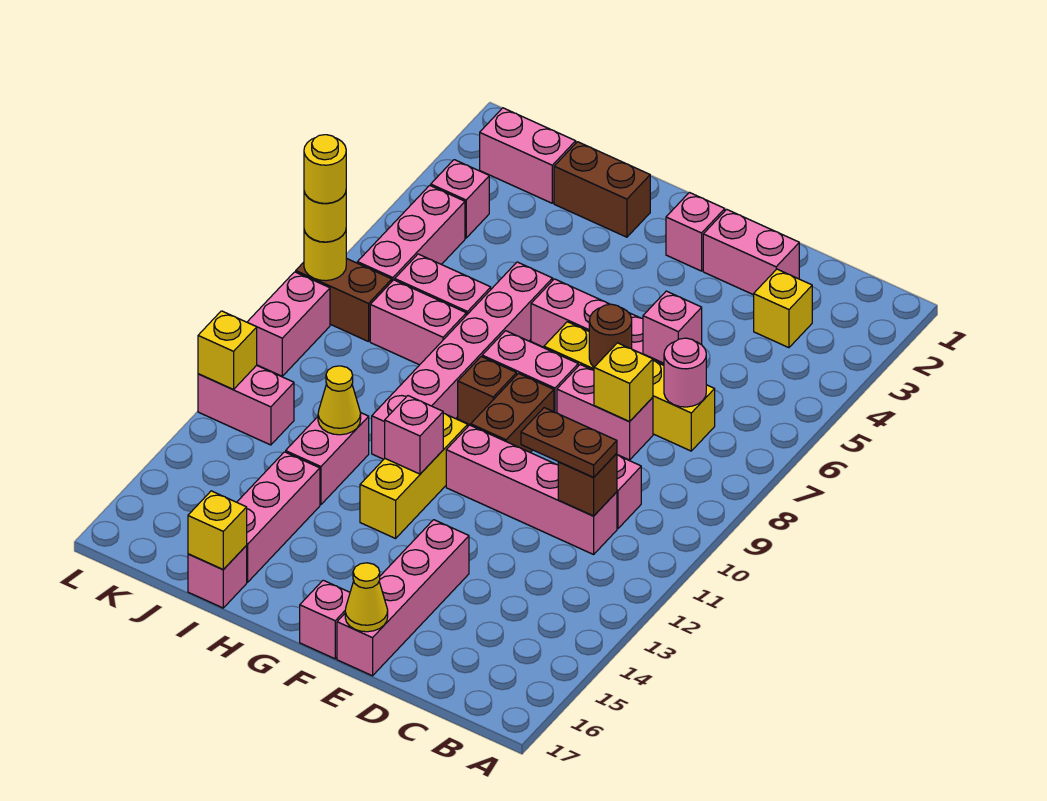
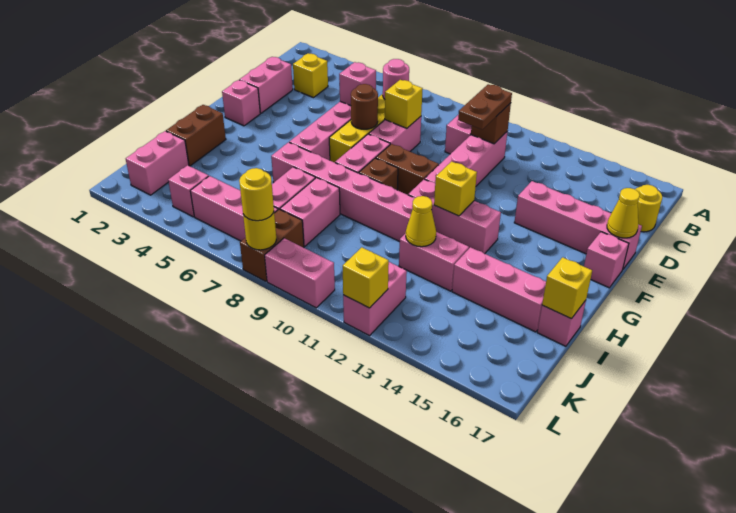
yellow brick G11:G13 level 1 -> pink brick G11:G13 level 1
pink brick G12 level 2 -> yellow brick G12 level 2
yellow round brick L8 level 4 -> yellow round brick C17 level 1

